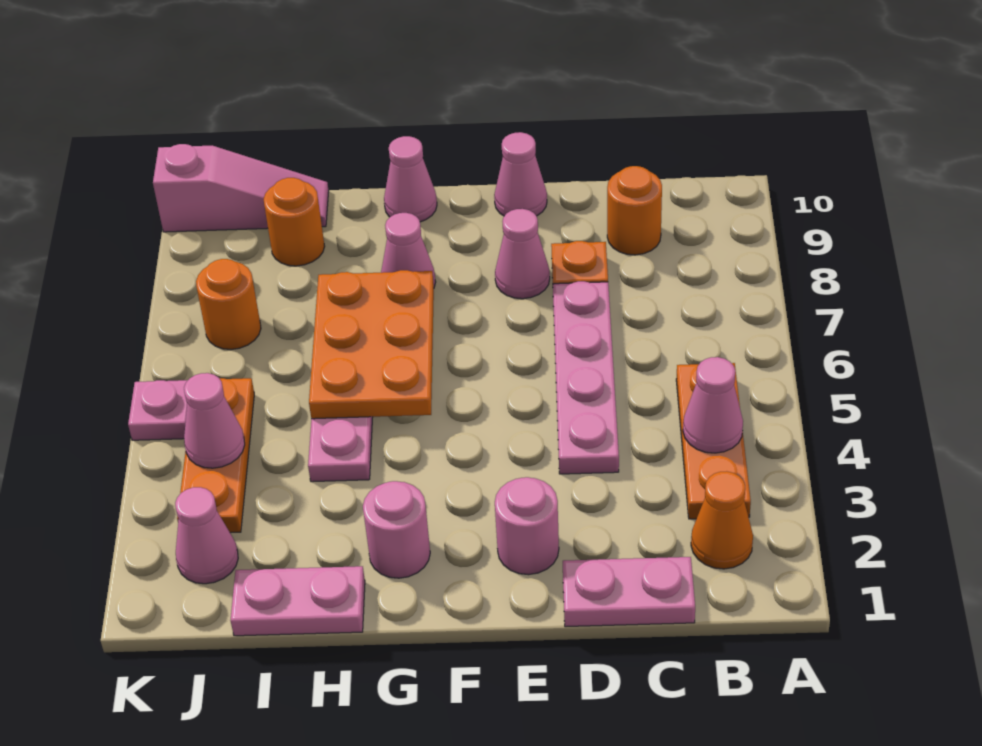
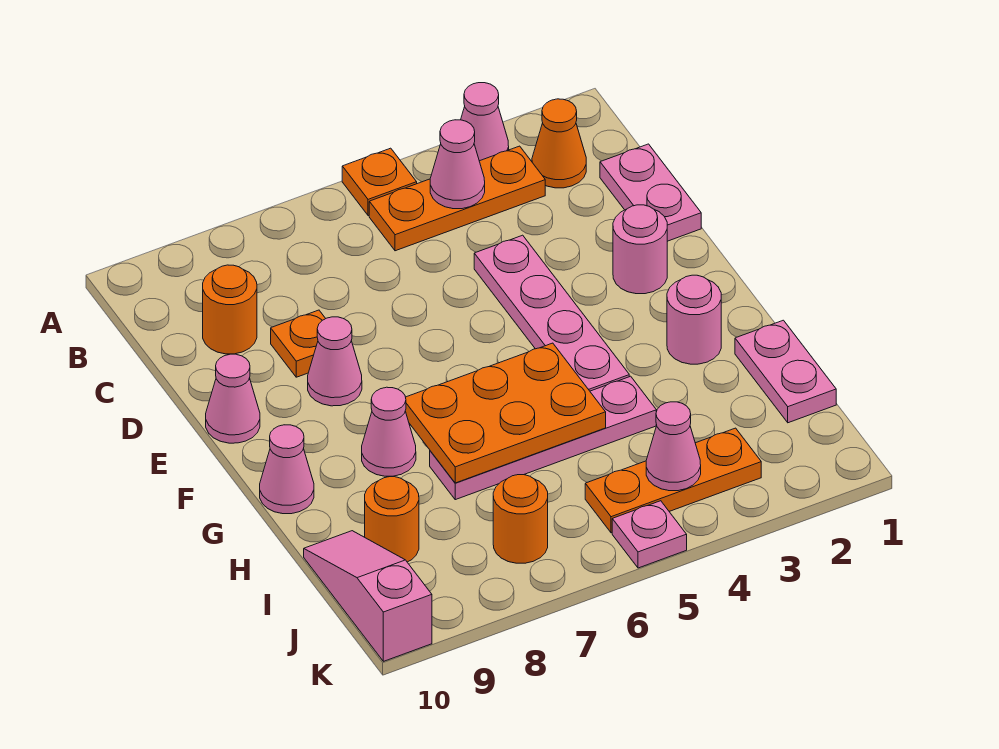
none -> orange plate A5 level 1
pink plate D4:D7 level 1 -> pink plate D4:G4 level 1
pink cone J2 level 1 -> pink cone A3 level 1

